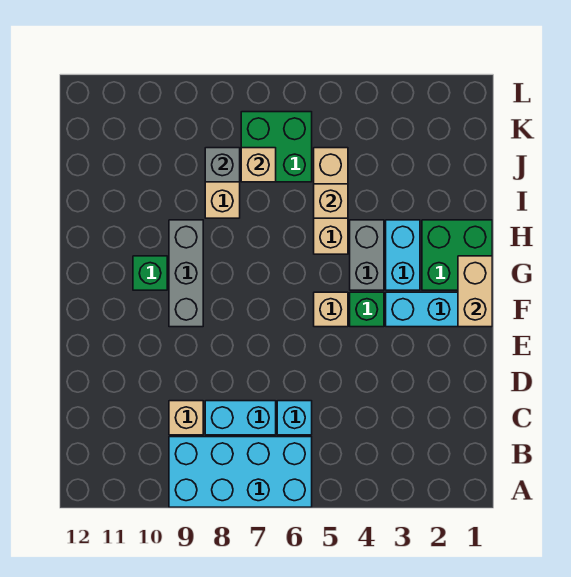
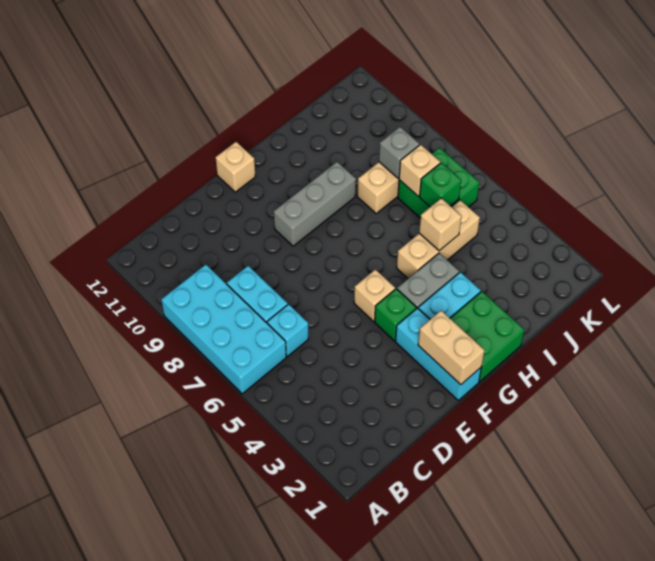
tan brick C9 level 1 -> tan brick F12 level 1
tan brick F1:G1 level 2 -> tan brick F1:F2 level 2
green brick G10 level 1 -> green brick J6 level 2

